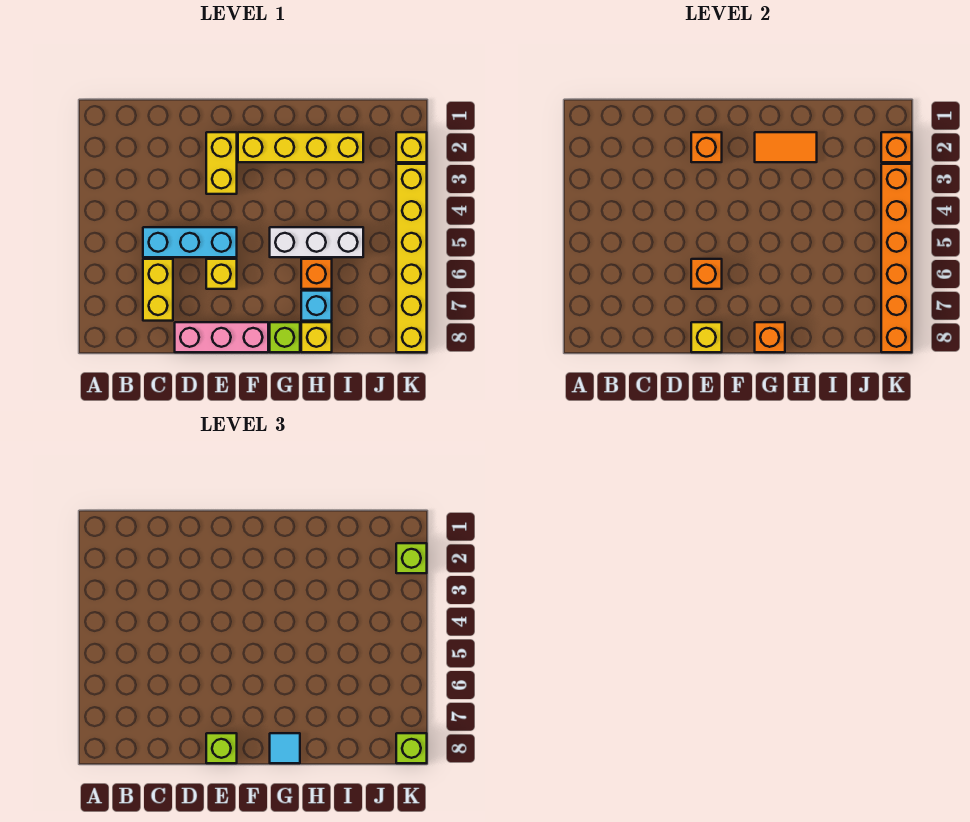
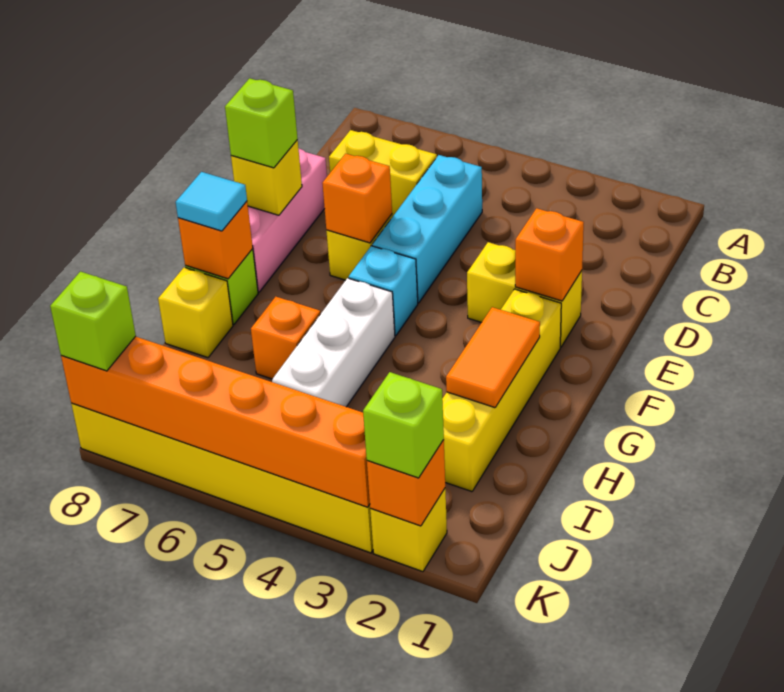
cyan brick H7 level 1 -> cyan brick F5 level 1

